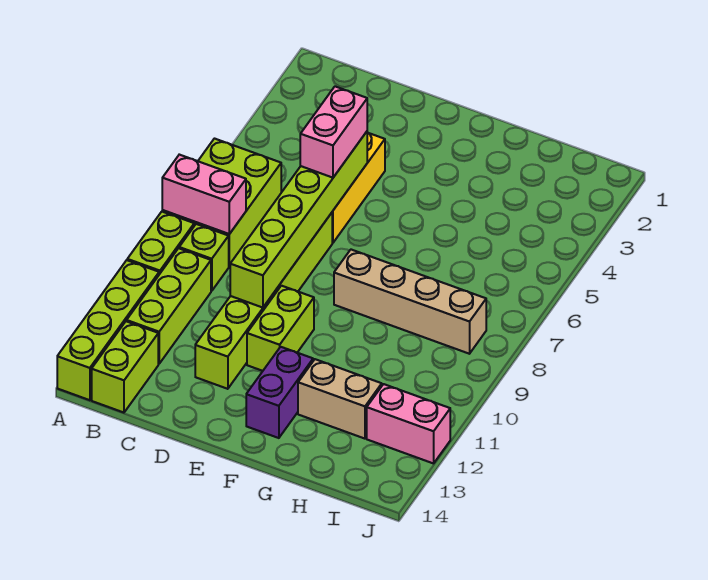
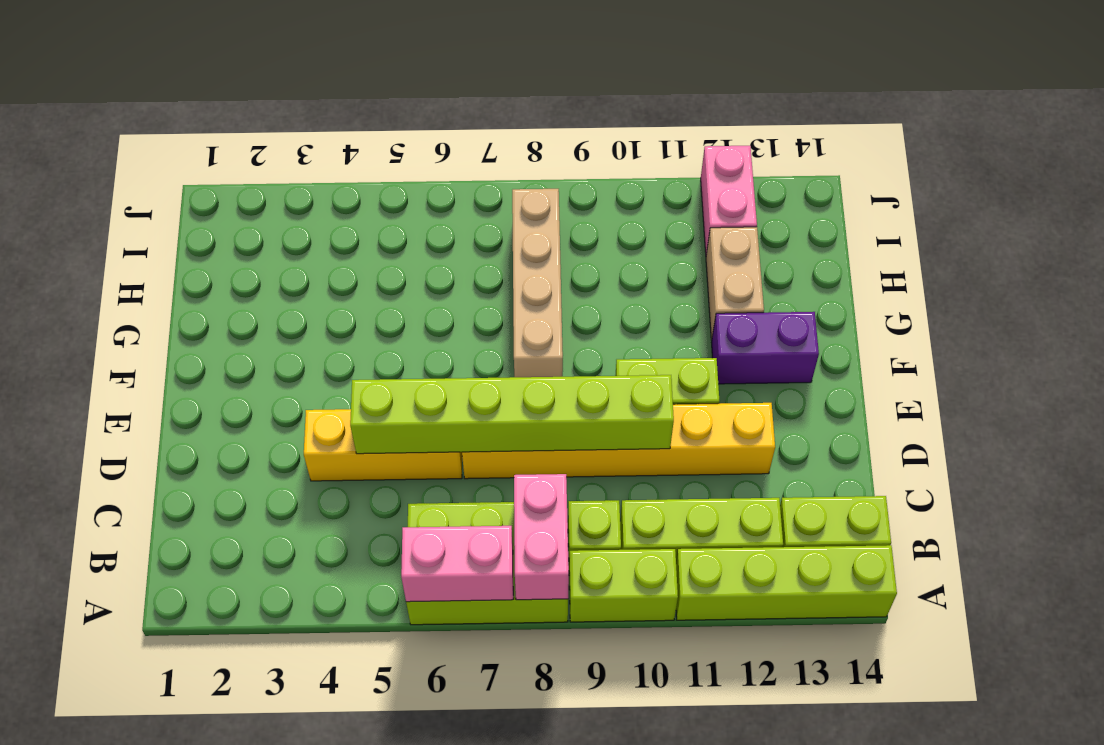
pink brick D5:D6 level 3 -> pink brick A6:A7 level 2
lime brick D7:D12 level 1 -> yellow brick D7:D12 level 1

